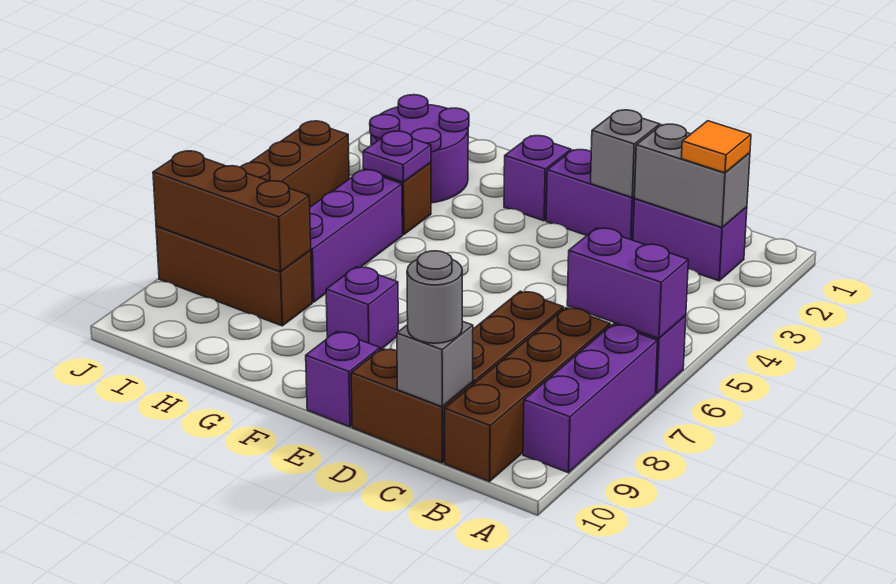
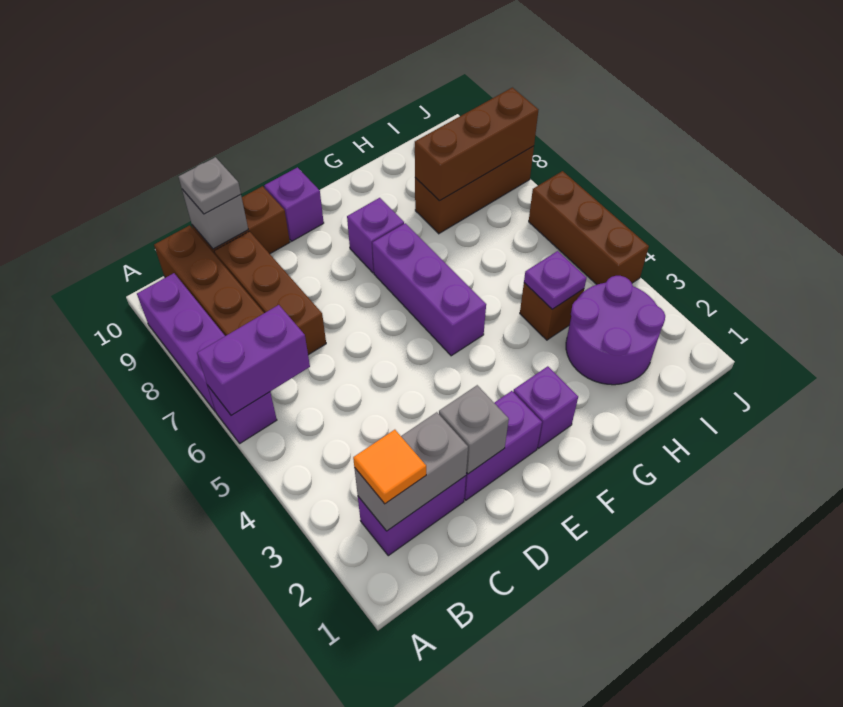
grey round brick C10 level 3 -> grey plate C10 level 3
purple brick H5:H7 level 1 -> purple brick F5:F7 level 1

